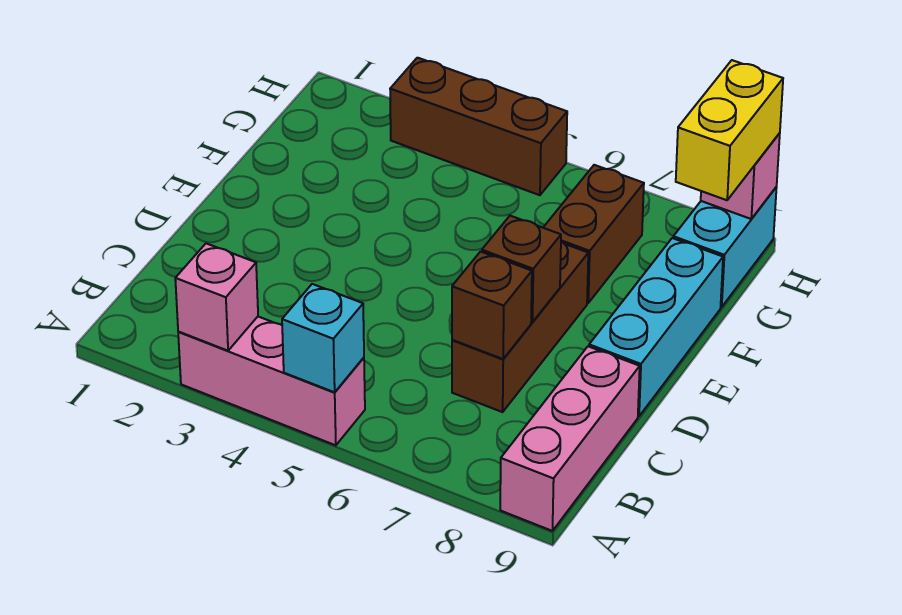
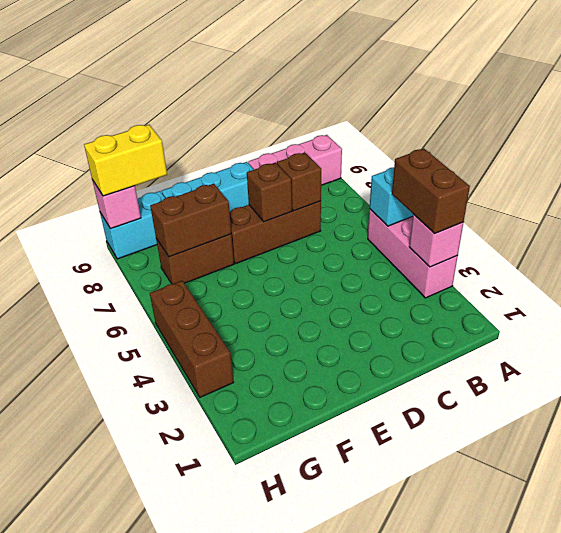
none -> brown brick A3:A4 level 3
none -> brown brick F7:G7 level 2

